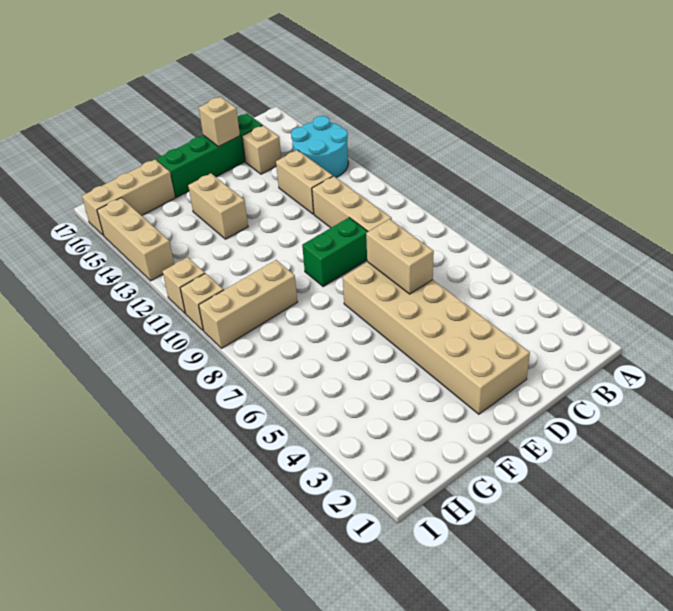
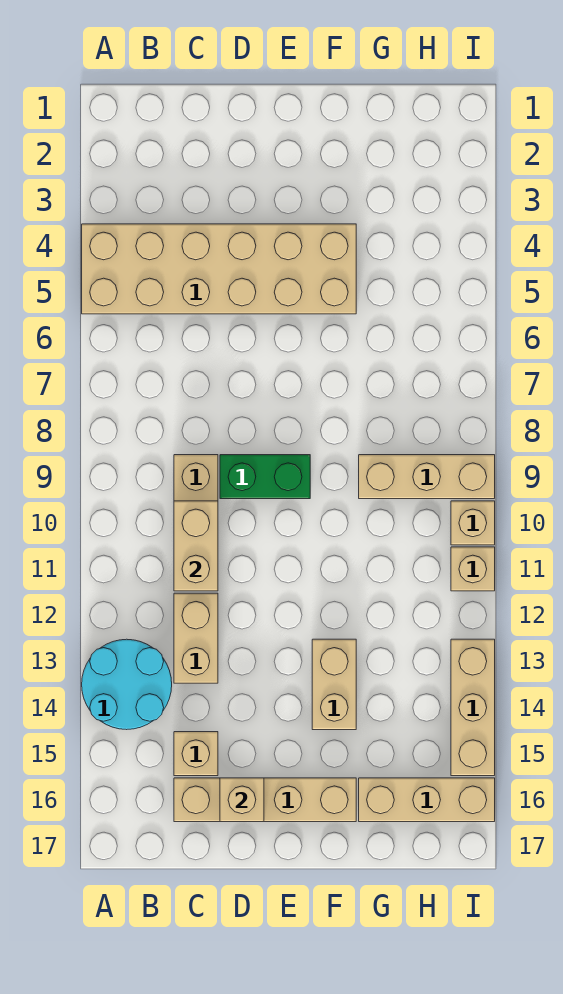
green brick C16:F16 level 1 -> tan brick C16:F16 level 1
tan brick D2:E7 level 1 -> tan brick A4:F5 level 1
tan brick D6:D7 level 2 -> tan brick C10:C11 level 2

